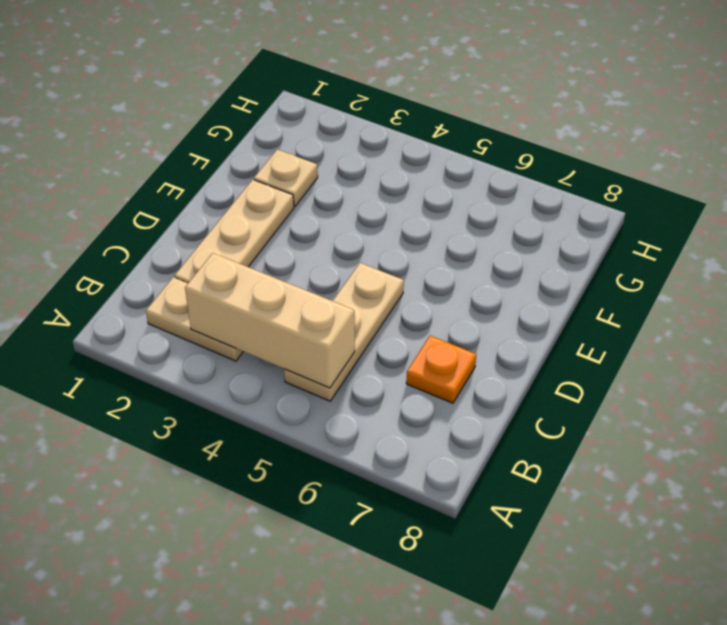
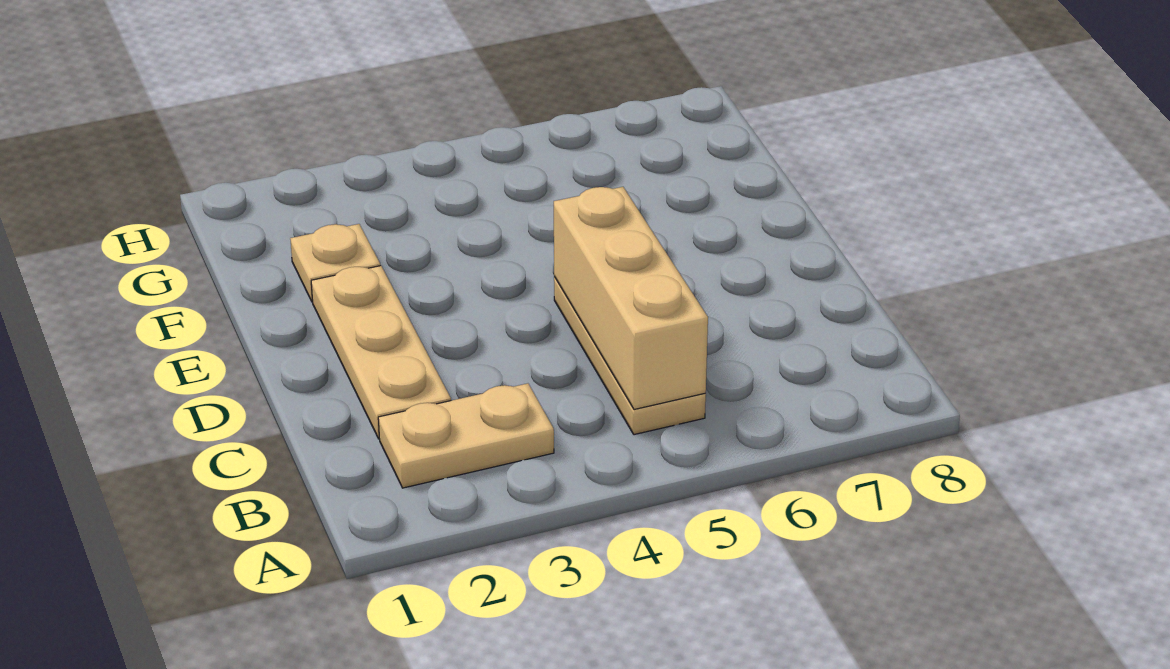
tan brick B3:B5 level 2 -> tan brick B5:D5 level 2
orange plate C7 level 1 -> none

